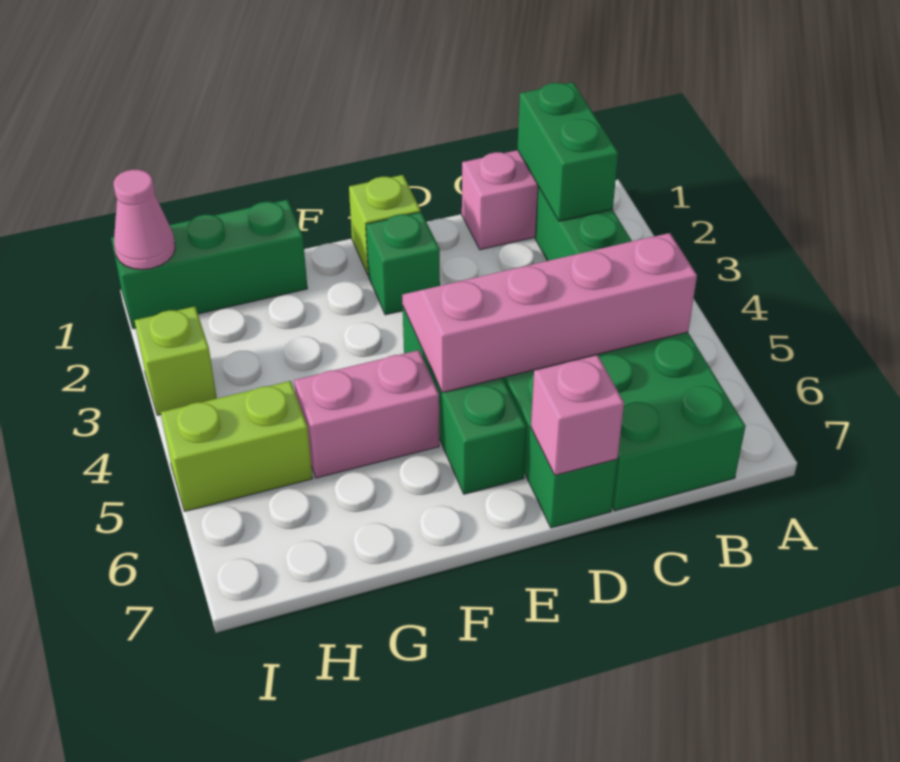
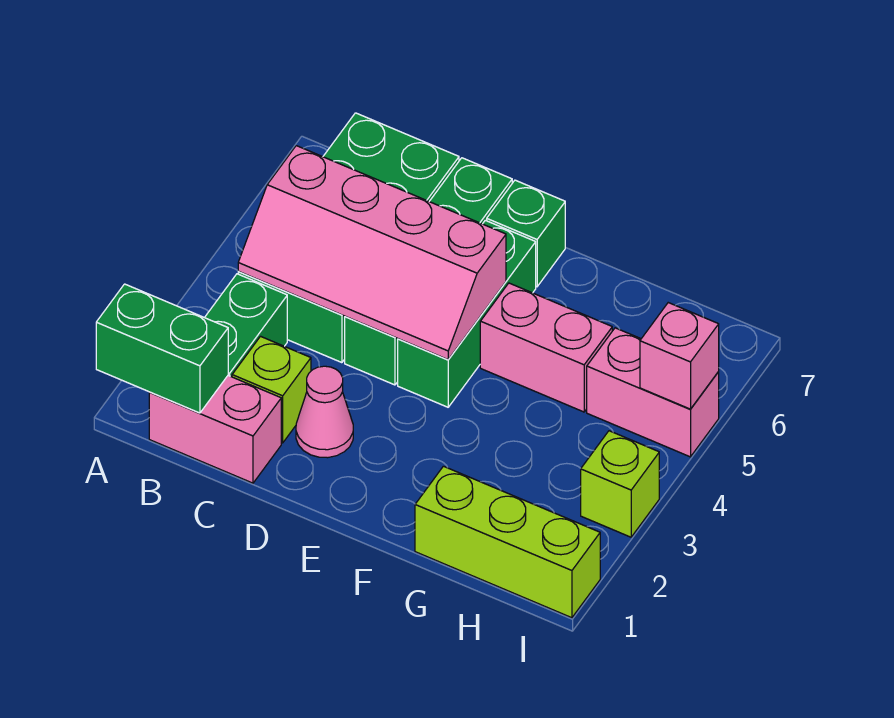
green brick B1:B2 level 2 -> green brick A1:B1 level 2
pink brick D7 level 2 -> pink brick I5 level 2
lime brick E1 level 1 -> lime brick C2 level 1
green brick E2 level 1 -> green brick E7 level 1
green brick G1:I1 level 1 -> lime brick G1:I1 level 1
lime brick H5:I5 level 1 -> pink brick H5:I5 level 1
pink cone I1 level 2 -> pink cone D2 level 1

